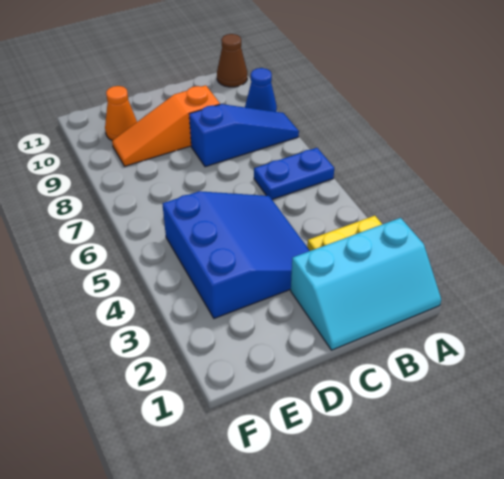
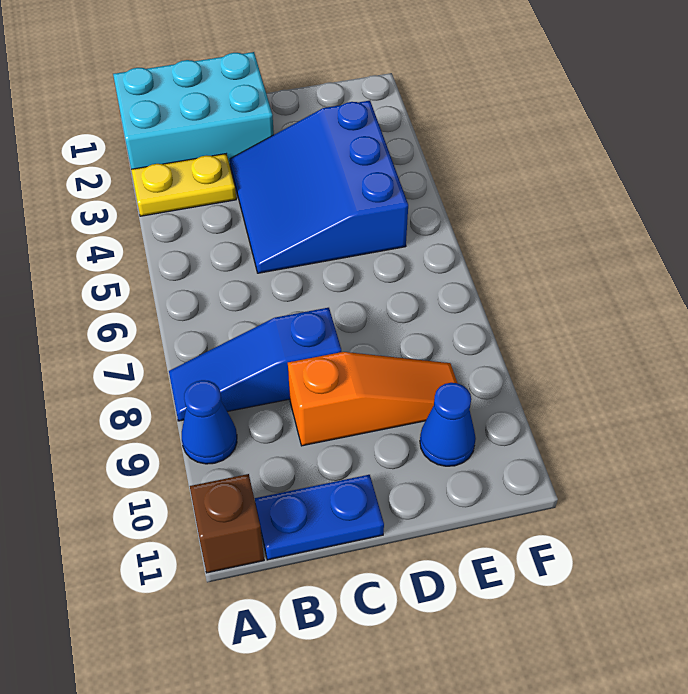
cyan slope A1:C2 level 1 top 2 -> cyan brick A1:C2 level 1
blue plate A6:B6 level 1 -> blue plate B11:C11 level 1
brown cone A11 level 1 -> brown brick A11 level 1
orange cone E10 level 1 -> blue cone E10 level 1

